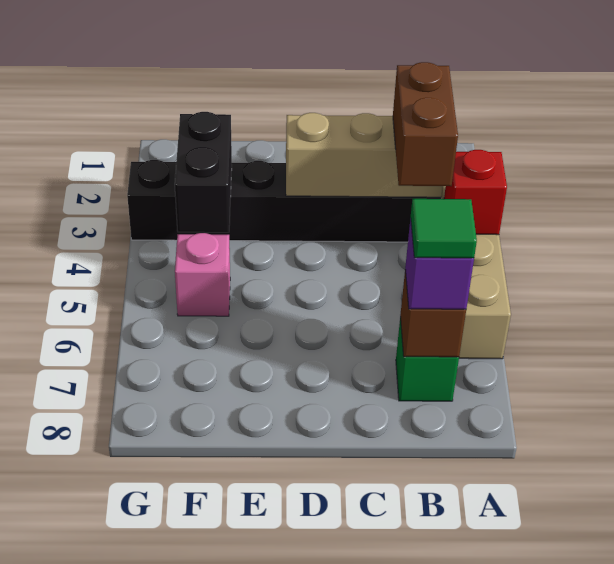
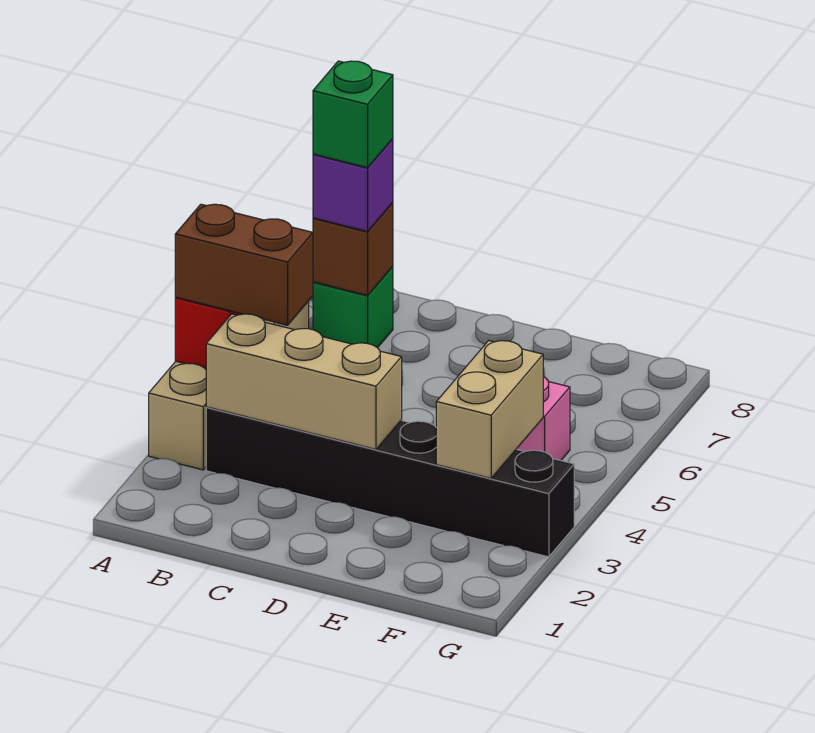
brown brick B3:B4 level 3 -> brown brick A4:B4 level 3
green tile B7 level 4 -> green brick B7 level 4
black brick F3:F4 level 2 -> tan brick F3:F4 level 2

